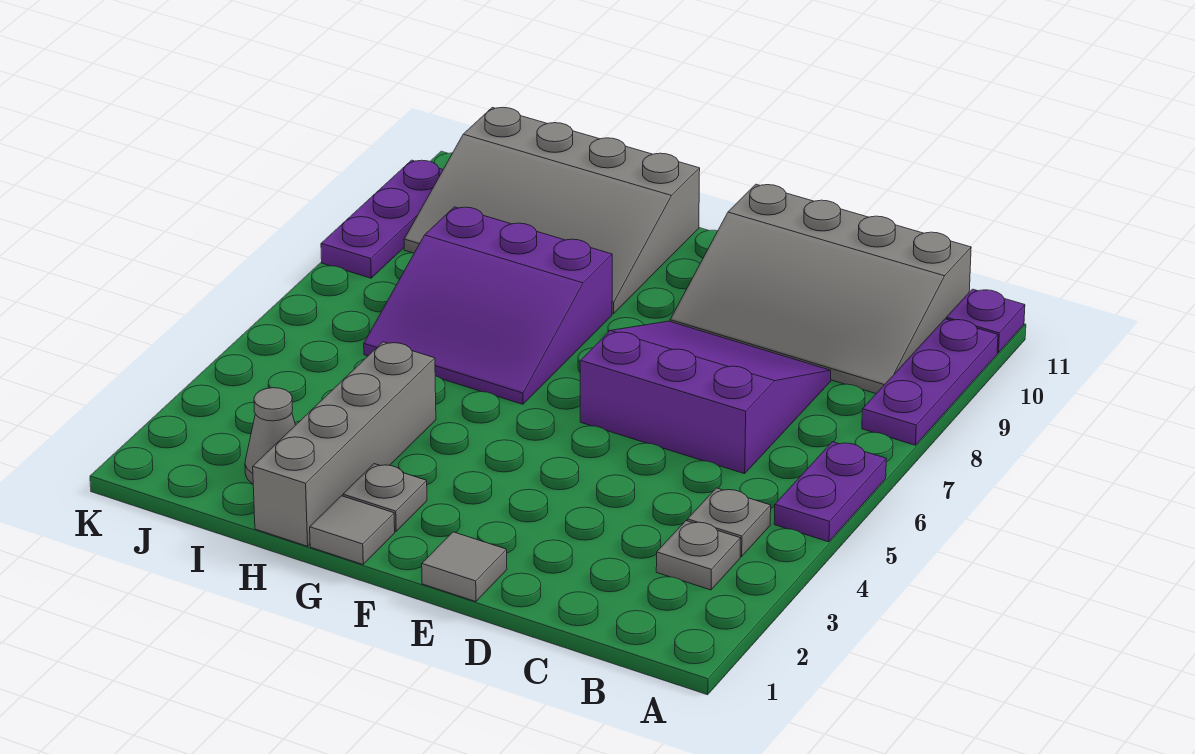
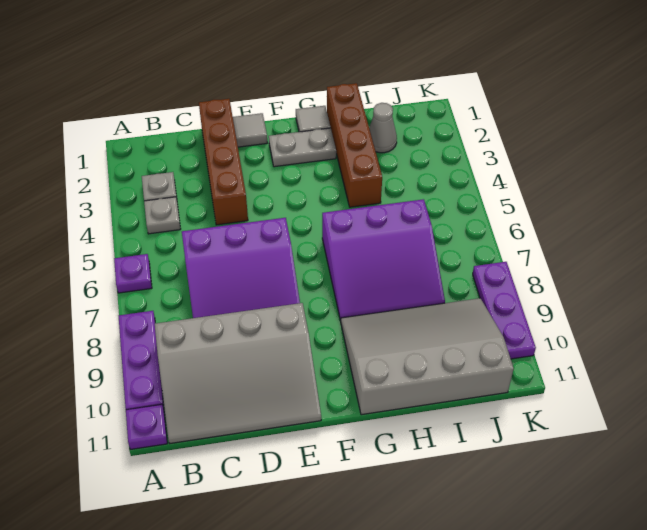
purple plate A5:A6 level 1 -> purple plate A6 level 1
grey slope B9:E11 level 1 top 11 -> grey slope B9:E11 level 1 top 9
none -> brown brick D1:D4 level 1
grey plate G2 level 1 -> grey plate F2:G2 level 1
purple slope G6:I8 level 1 top 8 -> purple slope G6:I8 level 1 top 6
grey brick H1:H4 level 1 -> brown brick H1:H4 level 1

